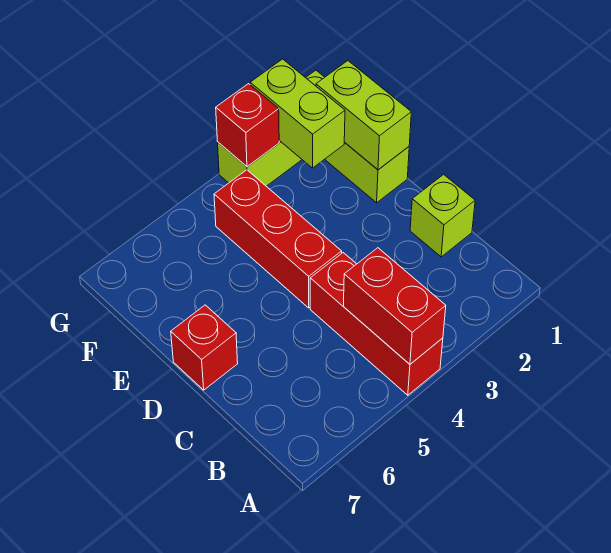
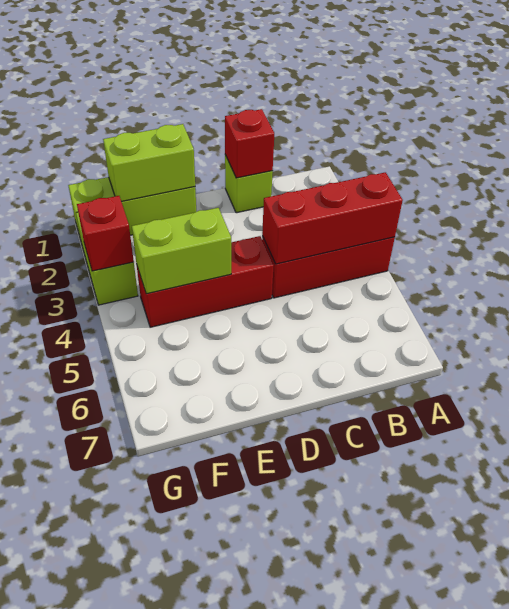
red brick A4:B4 level 2 -> red brick A4:C4 level 2
red brick D7 level 1 -> red brick C1 level 2
lime brick F2:G2 level 2 -> lime brick E4:F4 level 2

